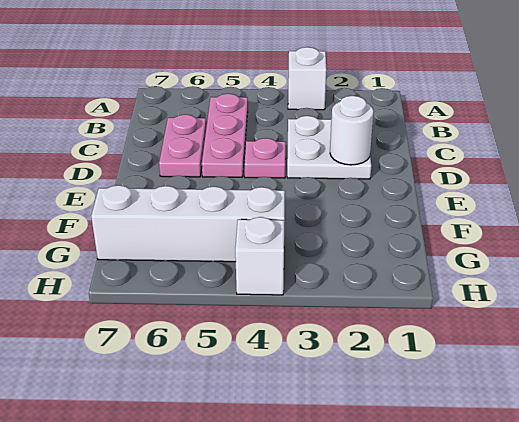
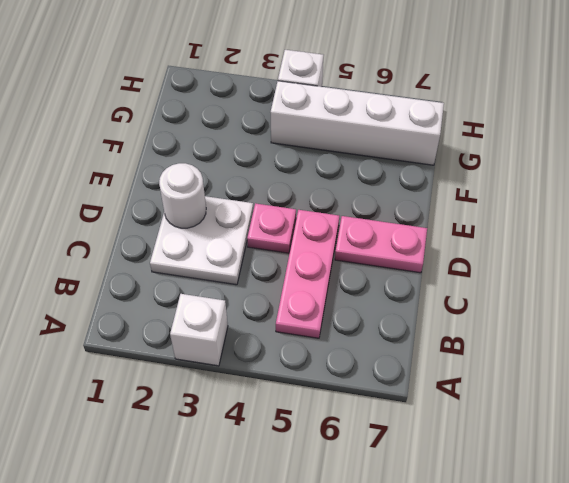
pink plate C6:D6 level 1 -> pink plate D6:D7 level 1

